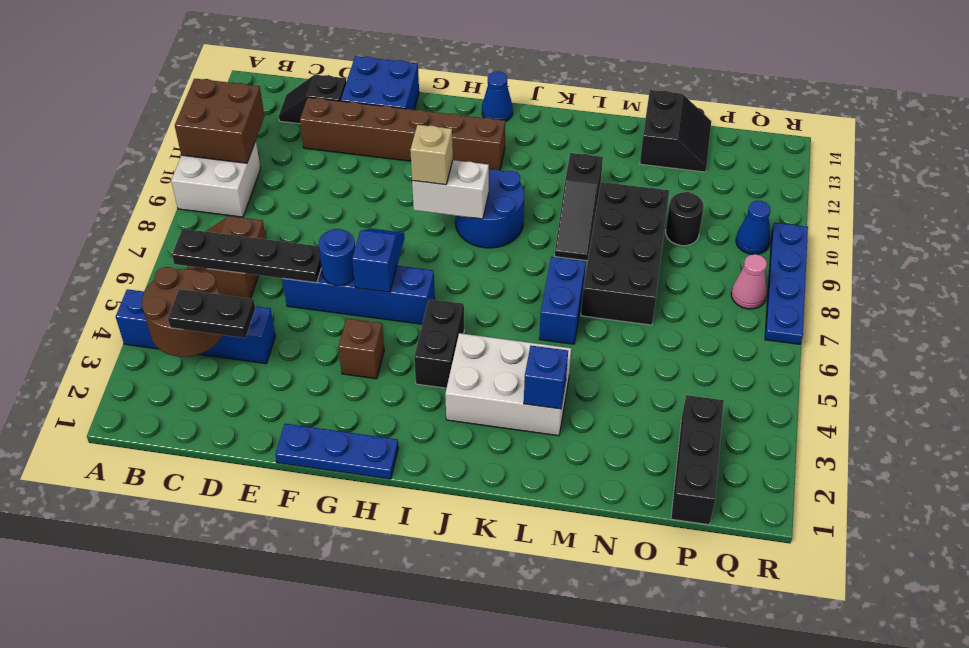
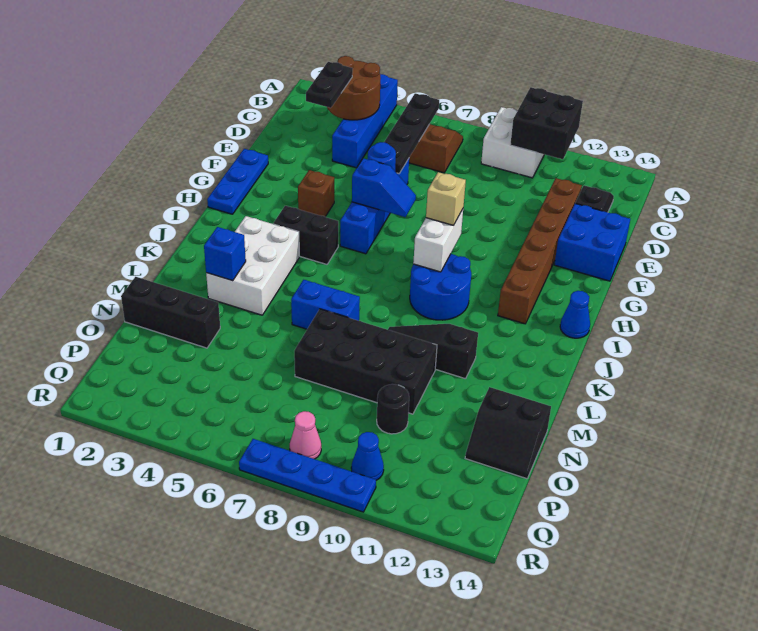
brown brick A10:B11 level 2 -> black brick A10:B11 level 2
black brick P1:P3 level 1 -> black brick N1:N3 level 1

